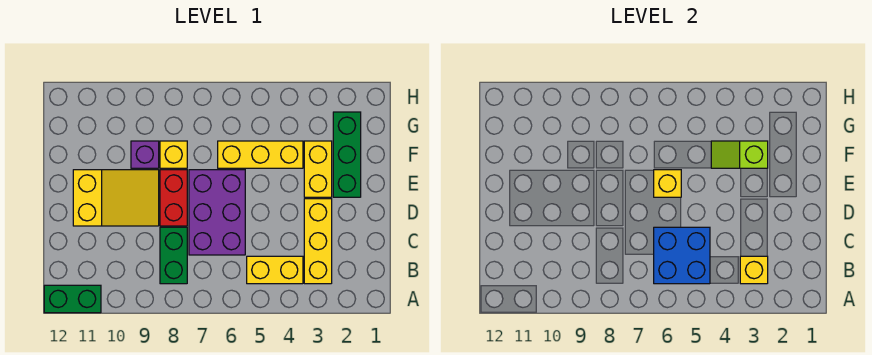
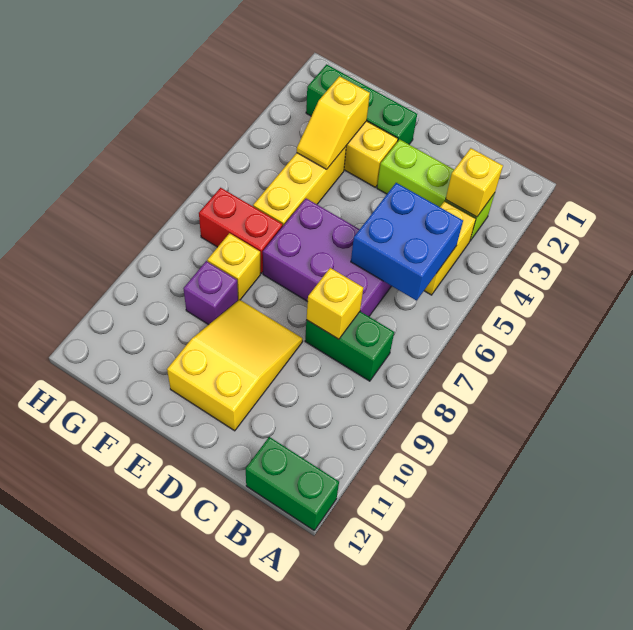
green brick A11:A12 level 1 -> green brick A12:B12 level 1
yellow brick B3:D3 level 1 -> lime brick B3:D3 level 1
red brick D8:E8 level 1 -> red brick F7:G7 level 1
yellow brick E6 level 2 -> yellow brick C8 level 2
lime slope F3:F4 level 2 top 3 -> yellow slope F3:F4 level 2 top 3

